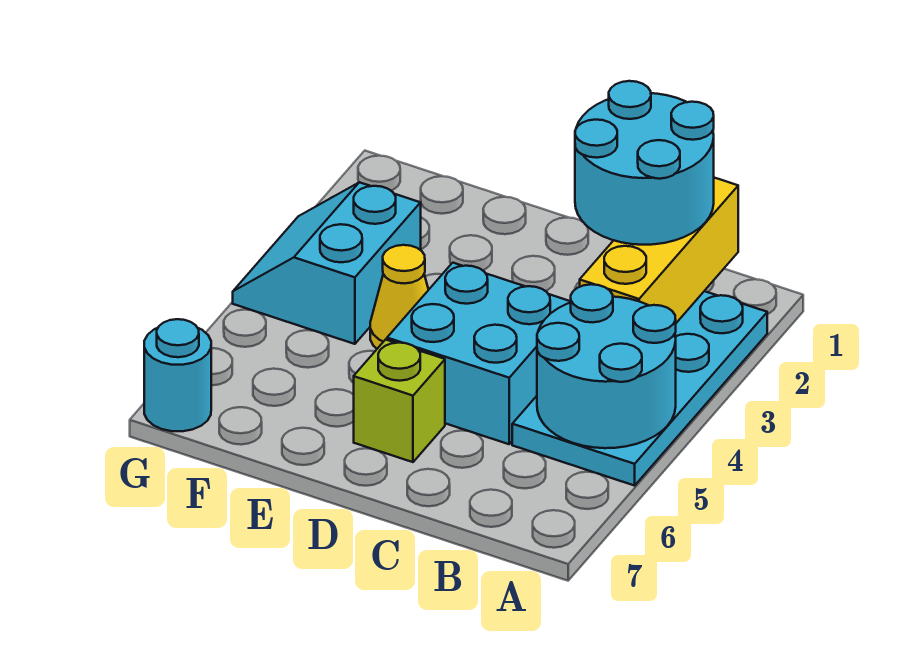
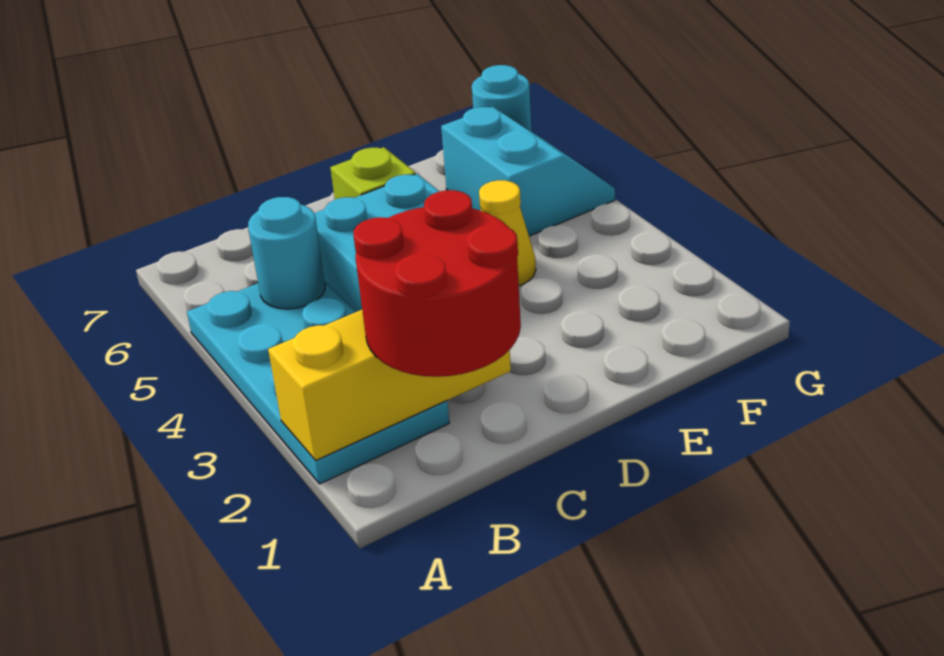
cyan round brick A4:B5 level 2 -> cyan round brick B5 level 2
yellow brick B1:B3 level 2 -> yellow brick A2:C2 level 2
cyan round brick B1:C2 level 3 -> red round brick B1:C2 level 3
cyan slope F3:G4 level 1 top F -> cyan slope F5:G6 level 1 top F

